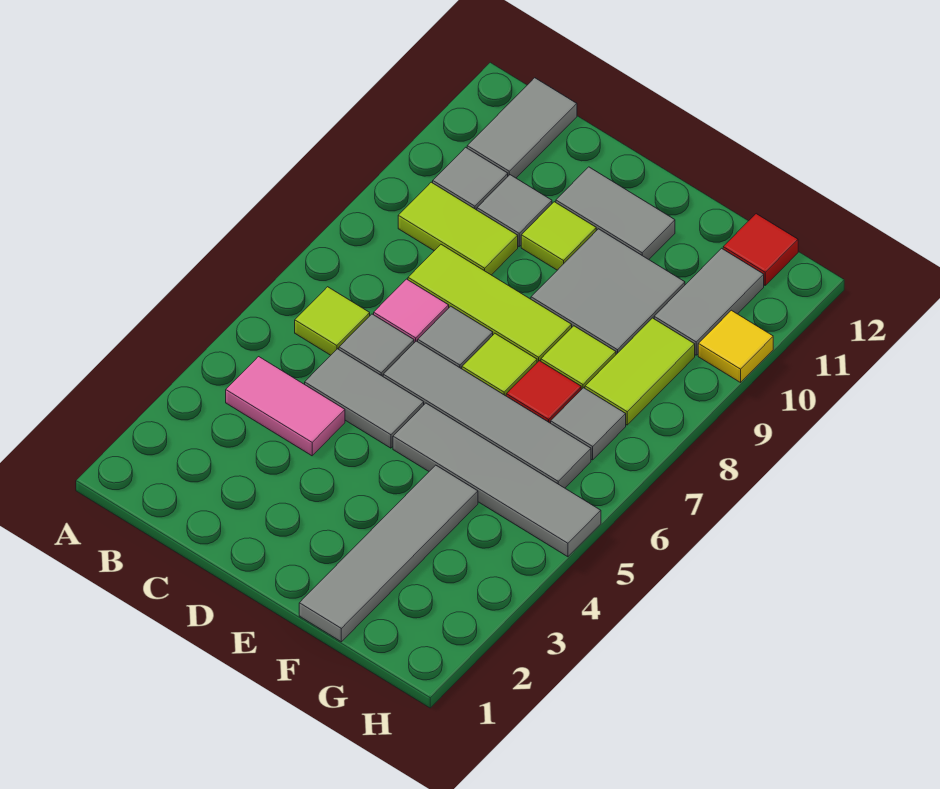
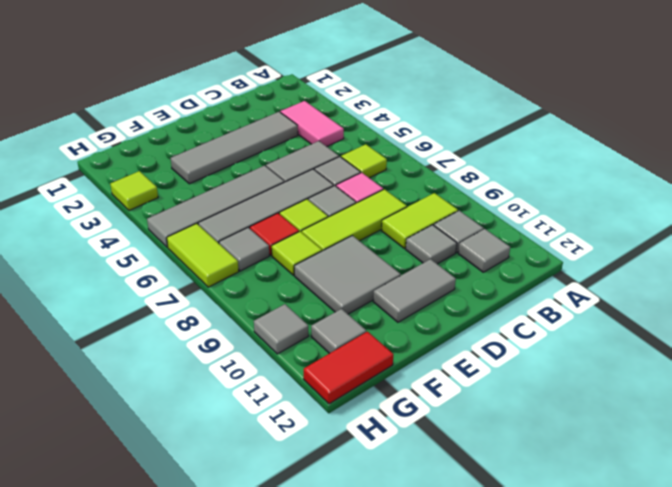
pink tile B4:C4 level 1 -> pink tile B3:B4 level 1
grey tile B11:B12 level 1 -> grey tile B11 level 1
lime tile D10 level 1 -> lime tile H3 level 1
grey tile F1:F4 level 1 -> grey tile C3:F3 level 1
lime tile G8:G9 level 1 -> lime tile H6:H7 level 1
grey tile G10:G11 level 1 -> grey tile G11 level 1
red tile G12 level 1 -> red tile G12:H12 level 1
yellow tile H10 level 1 -> grey tile H10 level 1

